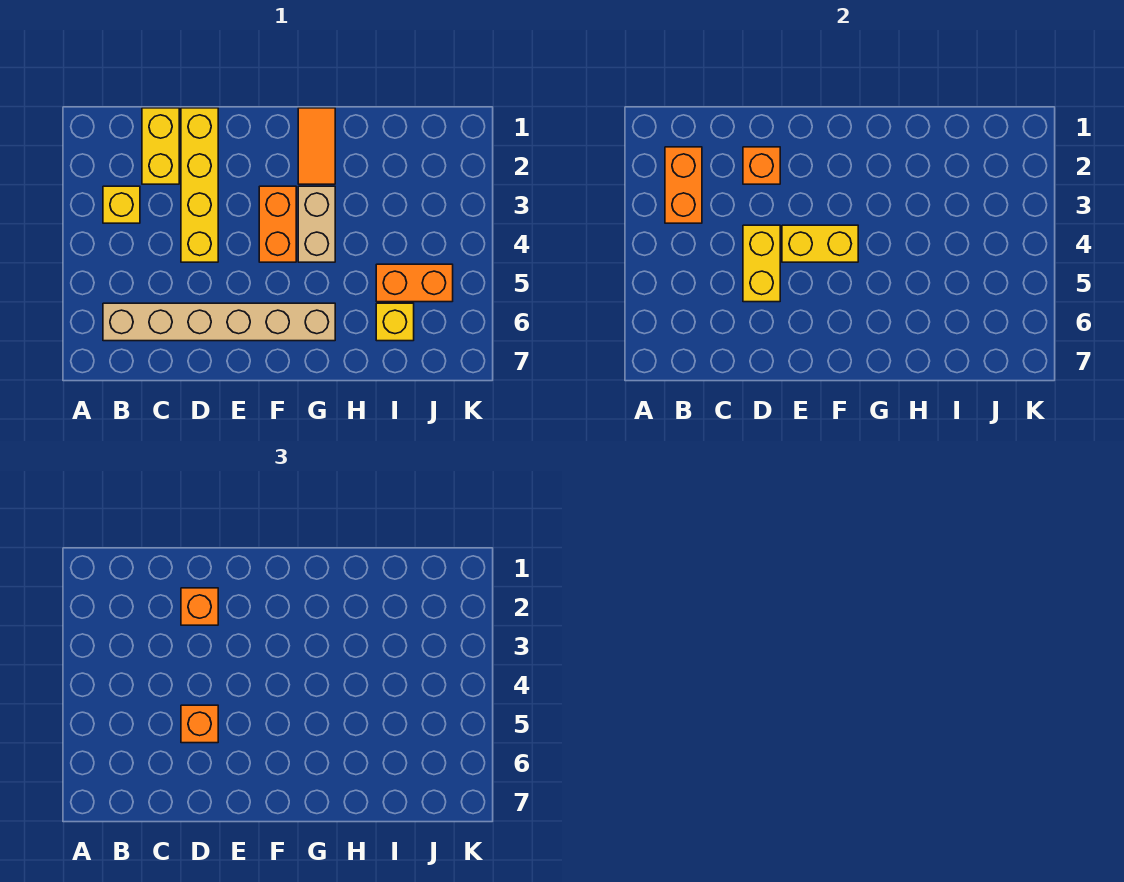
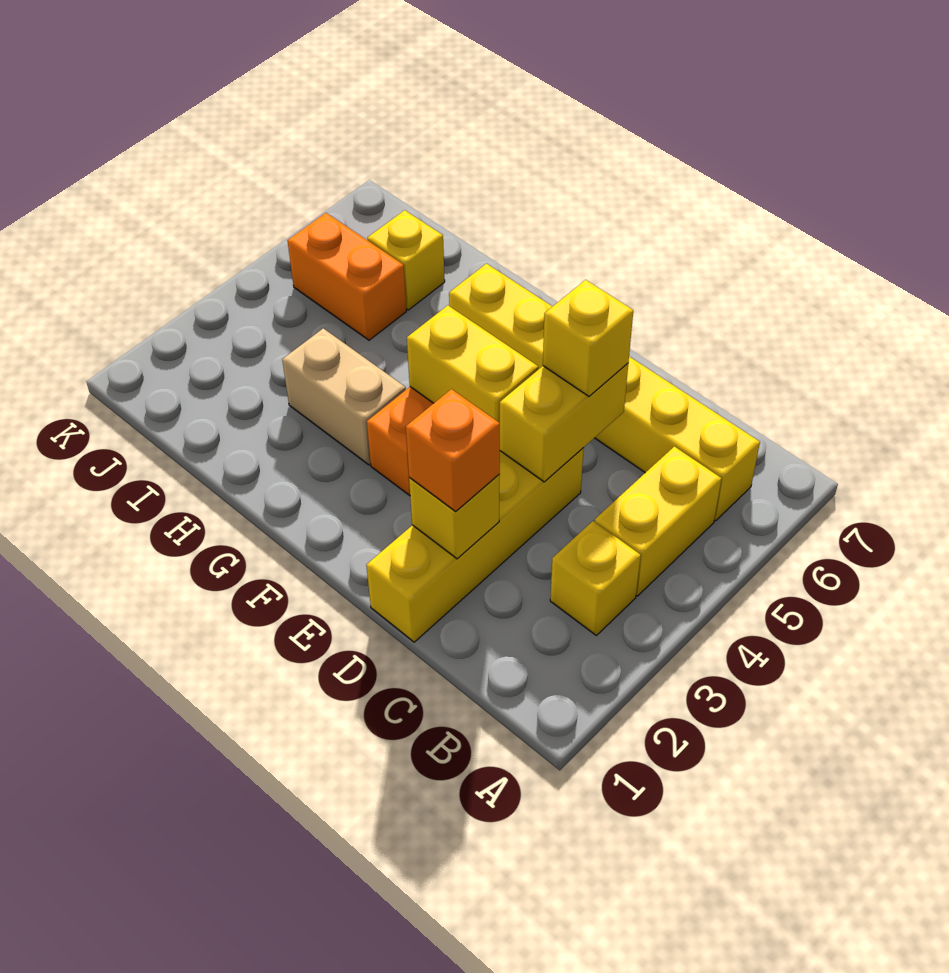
orange brick B2:B3 level 2 -> none
tan brick B6:G6 level 1 -> yellow brick B6:G6 level 1
yellow brick C1:C2 level 1 -> yellow brick B4:B5 level 1
orange brick D2 level 2 -> yellow brick D2 level 2
orange brick D5 level 3 -> yellow brick D5 level 3
orange tile G1:G2 level 1 -> none
tan brick G3:G4 level 1 -> tan brick G3:H3 level 1

